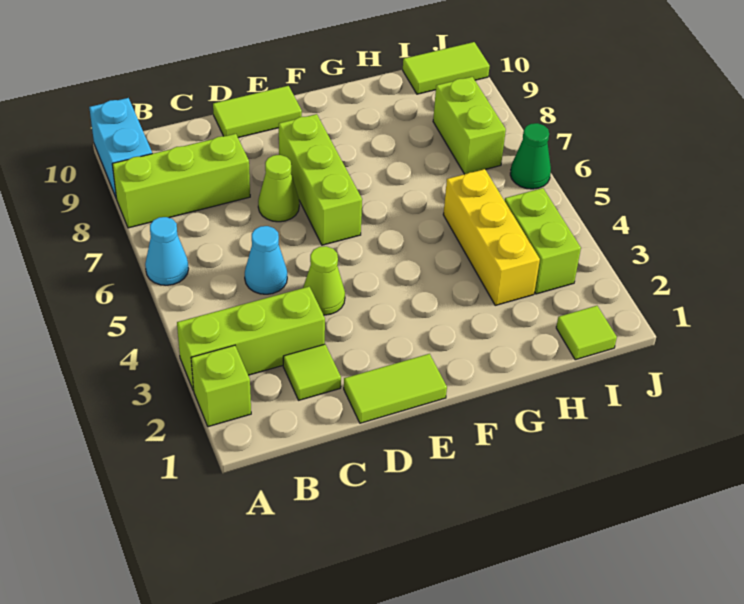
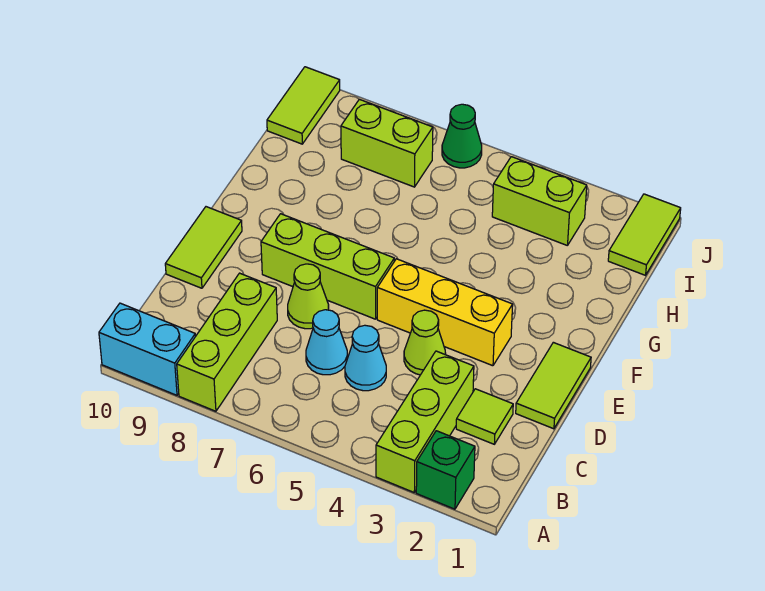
lime brick A2 level 1 -> green brick A2 level 1
cyan cone A6 level 1 -> cyan cone C6 level 1
yellow brick H3:H5 level 1 -> yellow brick E3:E5 level 1
lime tile I1 level 1 -> lime tile I1:J1 level 1

